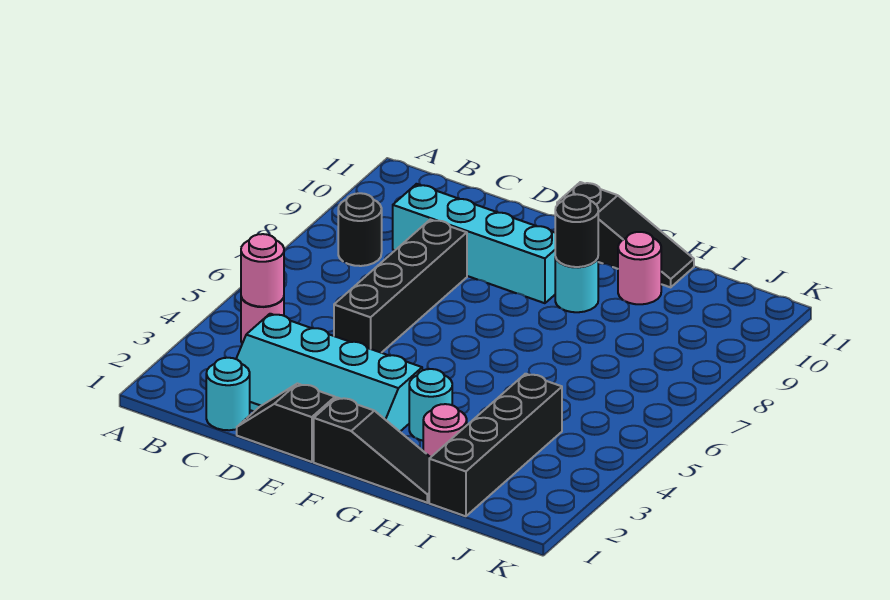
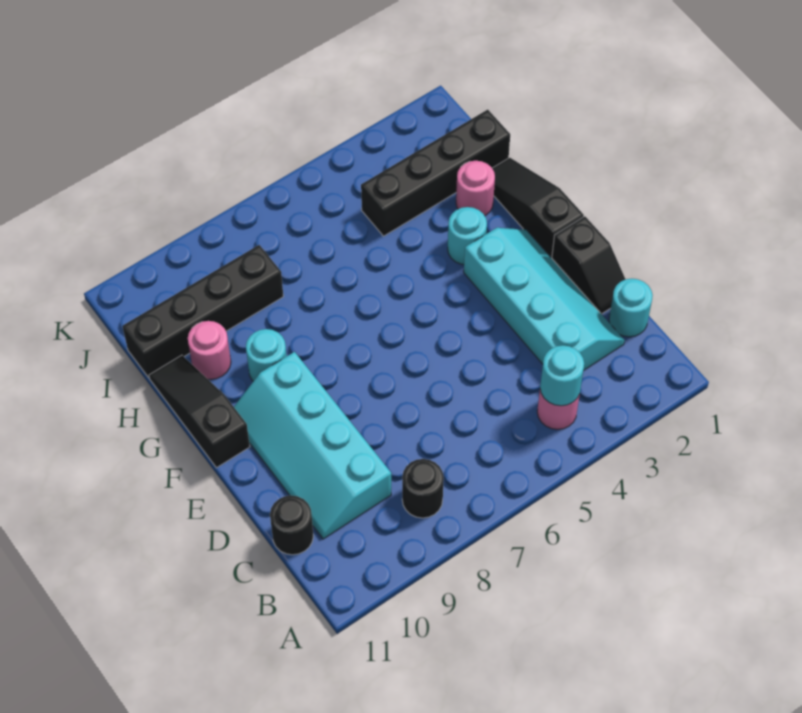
pink round brick B4 level 2 -> cyan round brick B4 level 2
black brick D5:D8 level 1 -> black brick I8:I11 level 1
black round brick G9 level 2 -> black round brick C11 level 1

